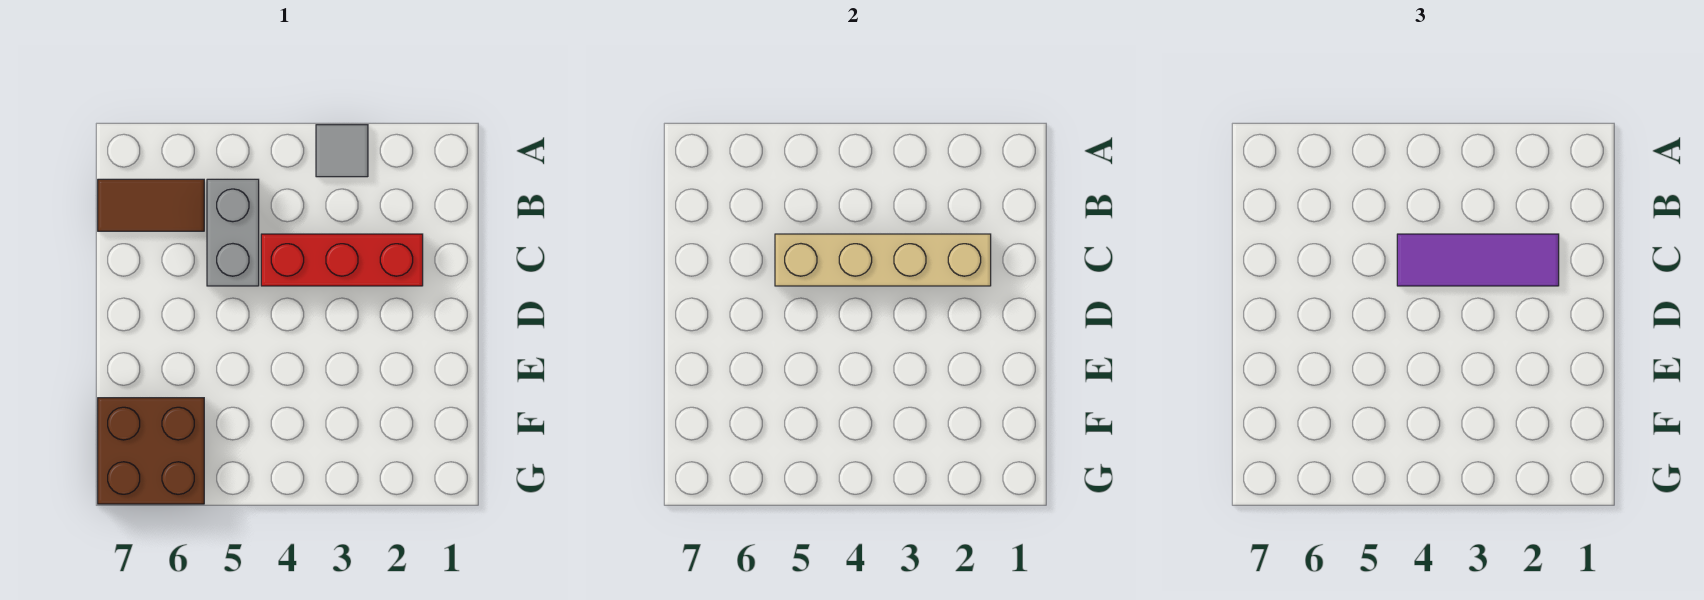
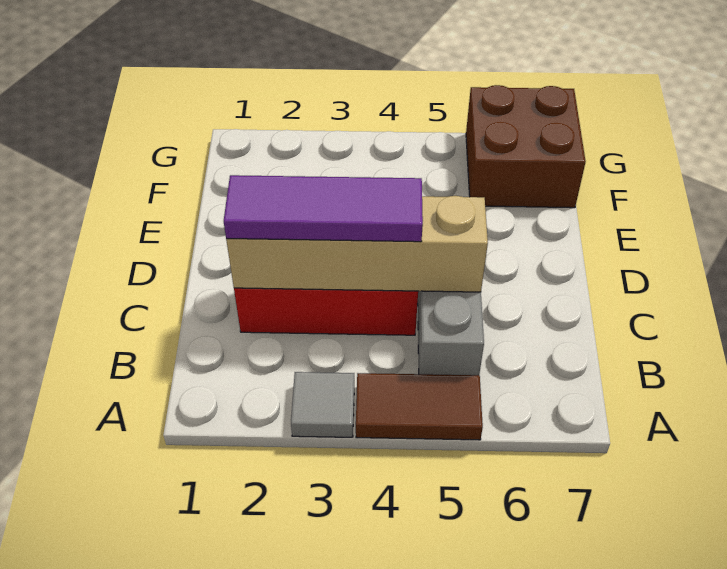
brown tile B6:B7 level 1 -> brown tile A4:A5 level 1

